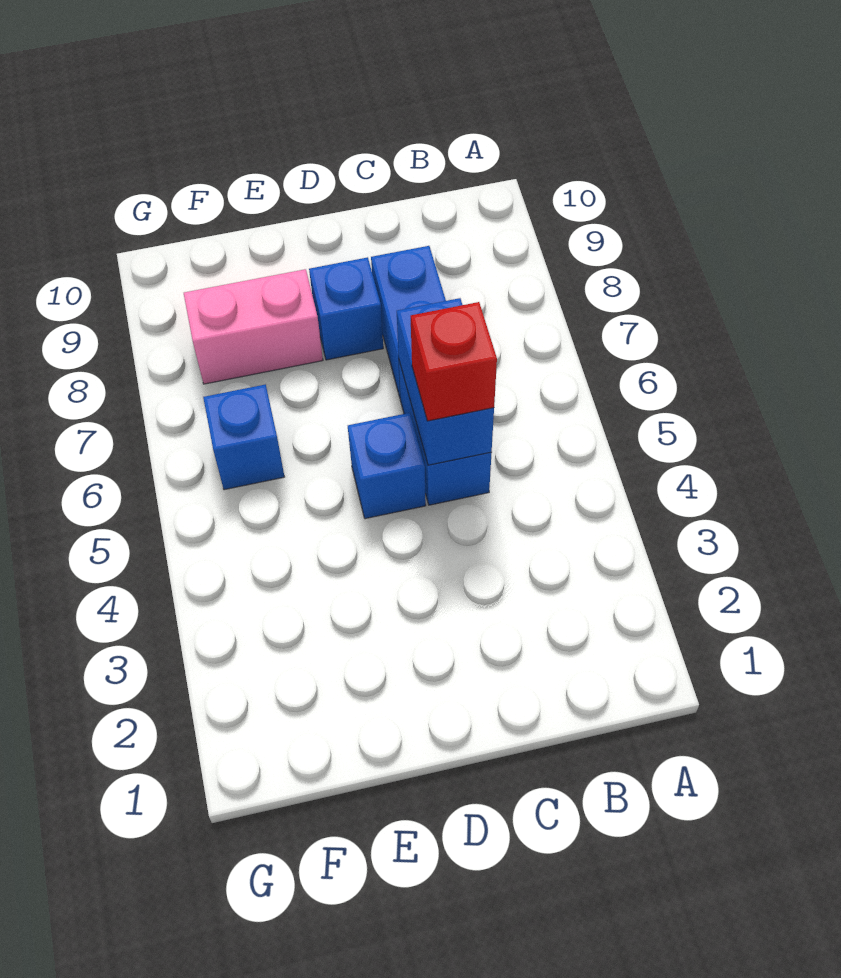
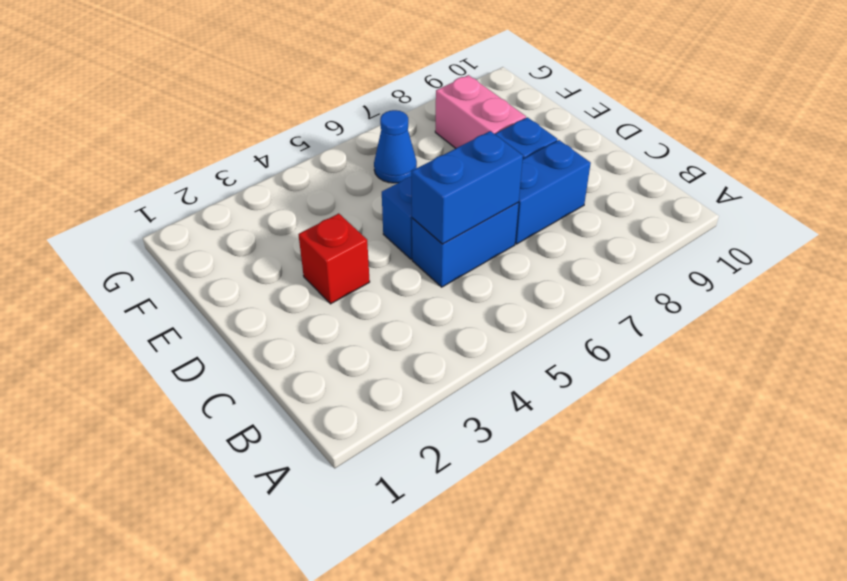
red brick C5 level 3 -> red brick D3 level 1
blue brick F6 level 1 -> blue cone F6 level 1

